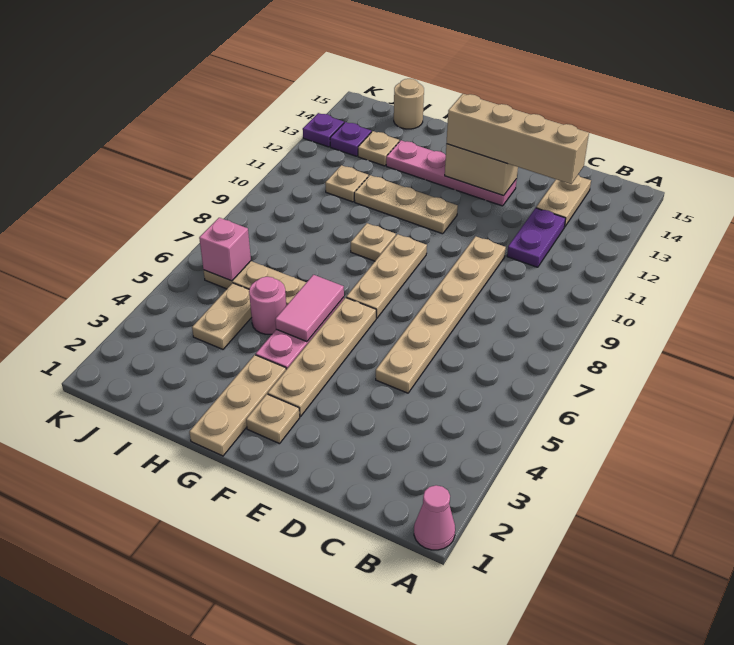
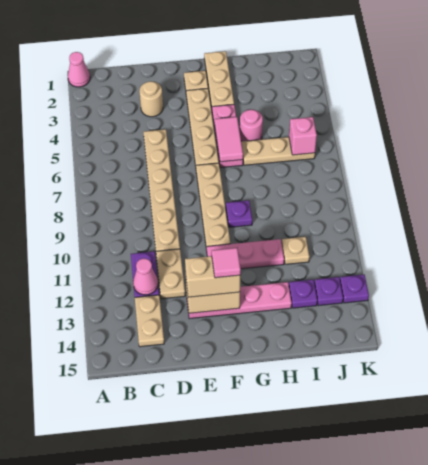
none -> pink cone C12 level 2
tan brick C13:F13 level 3 -> tan brick E13:F13 level 3
tan plate F7:F9 level 1 -> tan plate F7:F10 level 1
tan plate F11:H11 level 1 -> pink plate F11:H11 level 1
none -> pink tile F13 level 4
tan plate G9 level 1 -> purple plate G9 level 1
tan plate I4:I5 level 1 -> tan plate D11:D12 level 1
tan plate I13 level 1 -> purple plate I13 level 1
tan round brick I15 level 1 -> tan round brick D3 level 1

